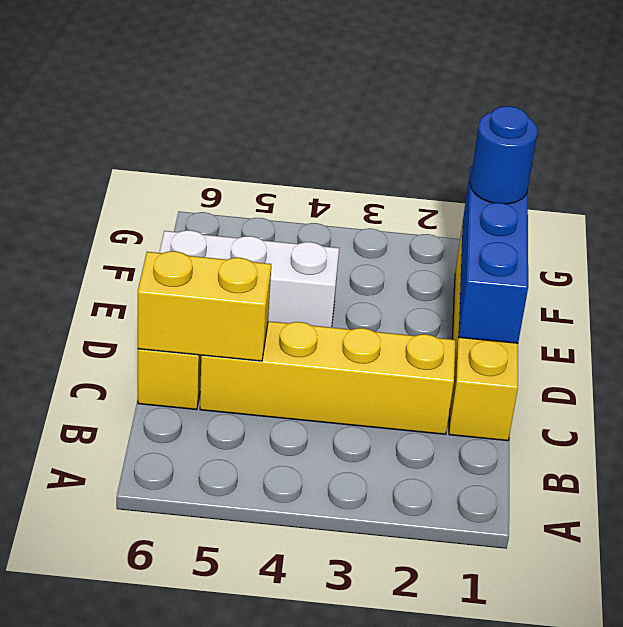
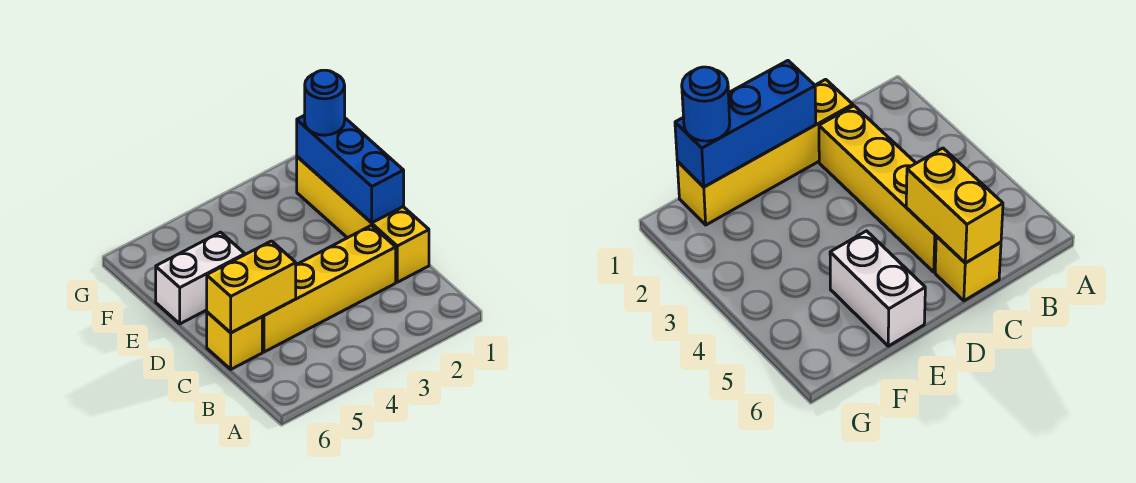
white brick E4:E6 level 1 -> white brick E5:E6 level 1

